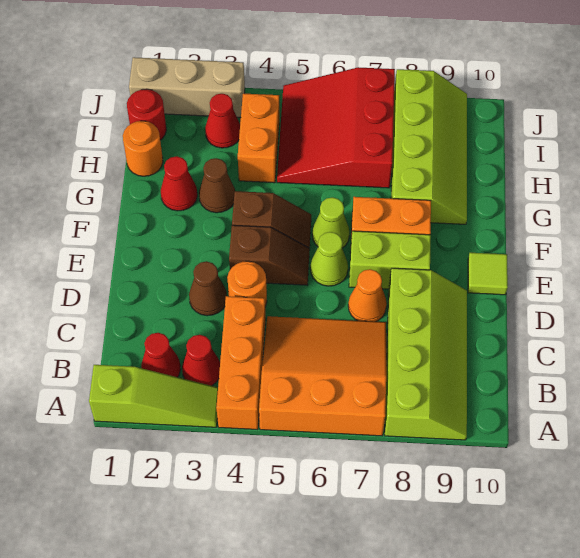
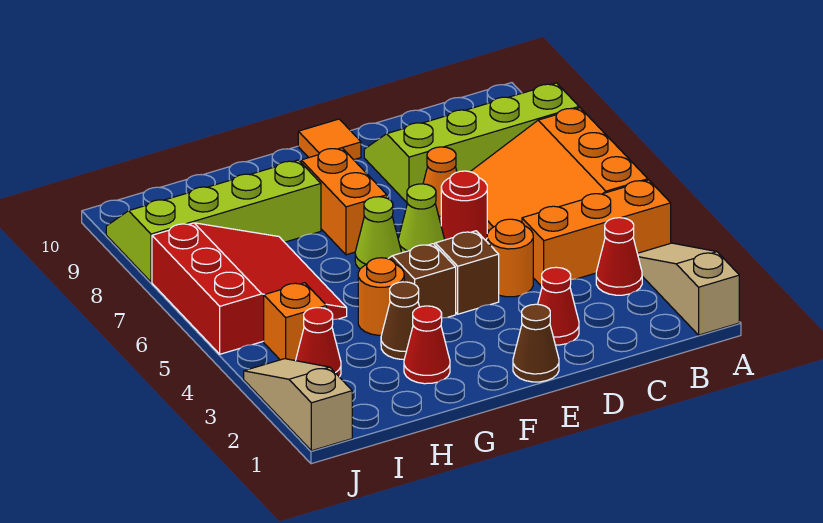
lime slope A1:A3 level 1 top 1 -> tan slope A1:A3 level 1 top 1
red cone B2 level 1 -> red cone D2 level 1
brown cone D3 level 1 -> brown cone E1 level 1
lime brick E7:E8 level 1 -> none
lime tile E10 level 1 -> orange tile E10 level 1
orange round brick H1 level 1 -> orange round brick G4 level 1
orange brick H4:I4 level 1 -> orange brick I4 level 1
red slope H5:J7 level 1 top 7 -> red slope H5:J7 level 1 top J
red round brick I1 level 1 -> red round brick D6 level 1
tan brick J1:J3 level 1 -> tan slope J1:J3 level 1 top 1

